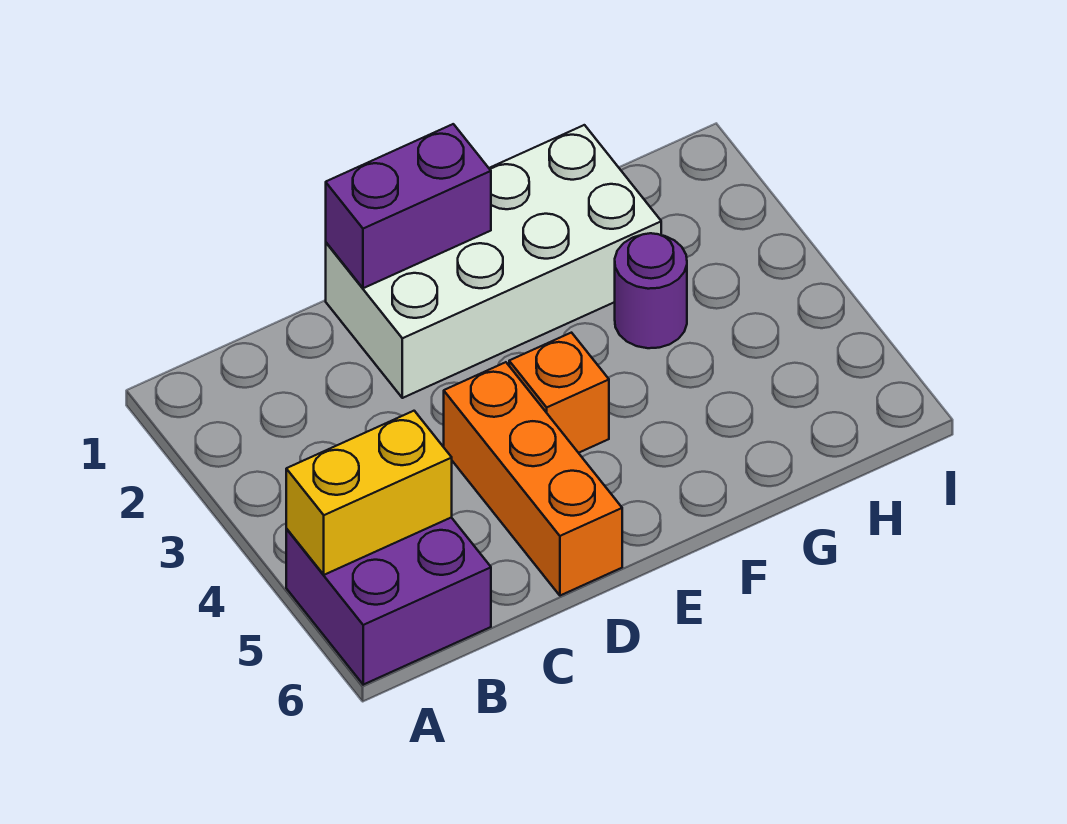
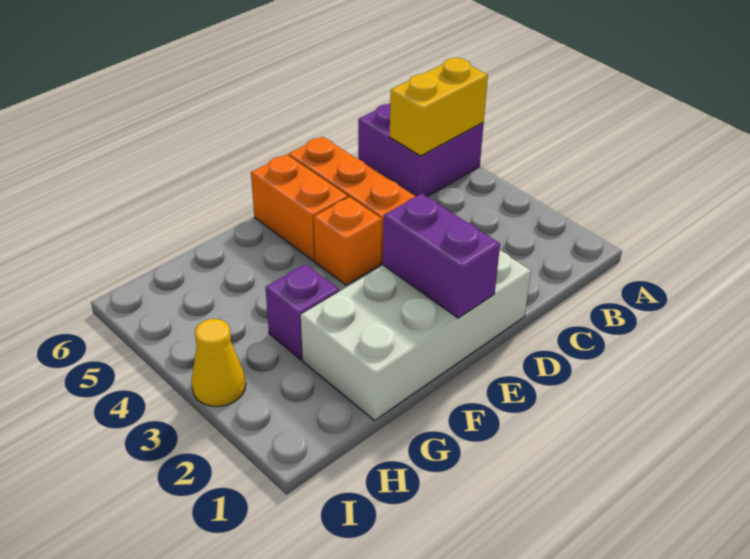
purple brick D1:E1 level 2 -> purple brick E1:E2 level 2
none -> orange brick E5:E6 level 1
purple round brick G3 level 1 -> purple brick G3 level 1
none -> yellow cone I3 level 1

